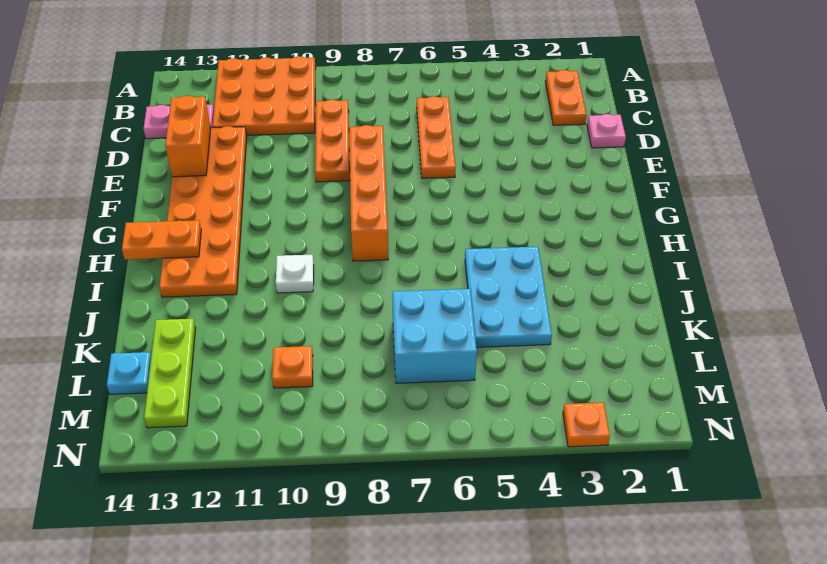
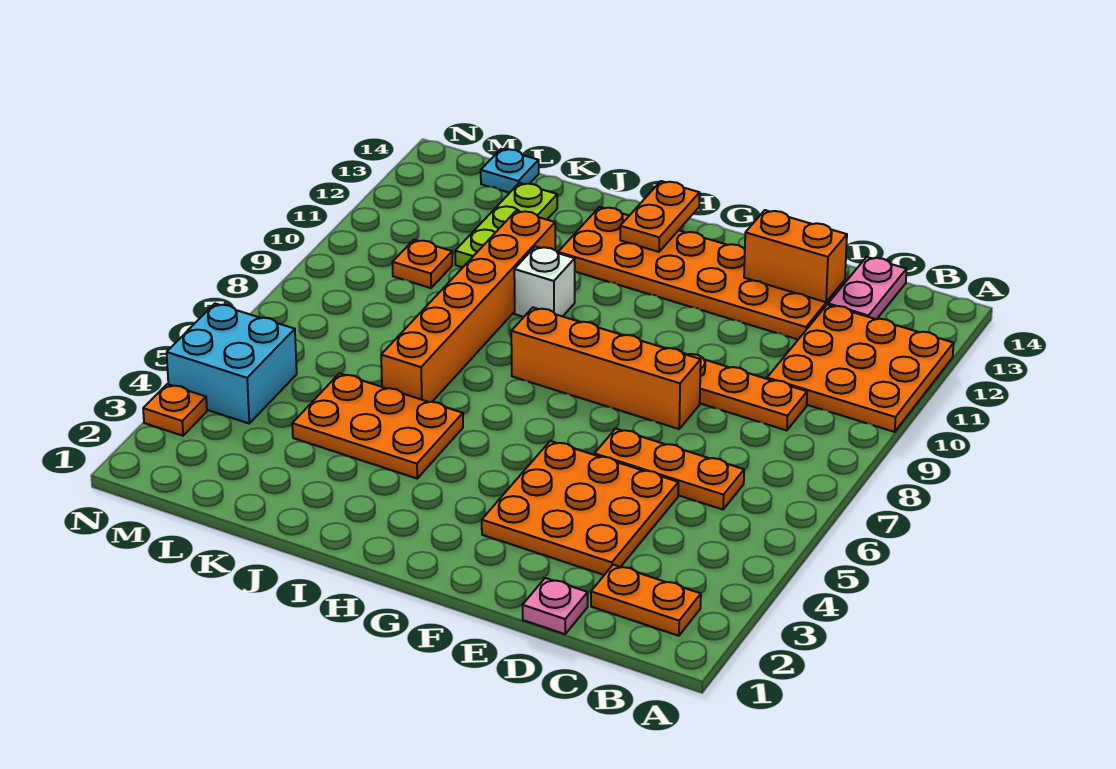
none -> orange plate D3:F5 level 1
cyan plate I4:K5 level 1 -> orange plate I4:K5 level 1
white plate I10 level 1 -> white brick I10 level 1
none -> orange brick J6:J11 level 1
cyan brick K6:L7 level 1 -> cyan brick M4:N5 level 1
lime plate K13:M13 level 1 -> lime plate K11:K13 level 1

